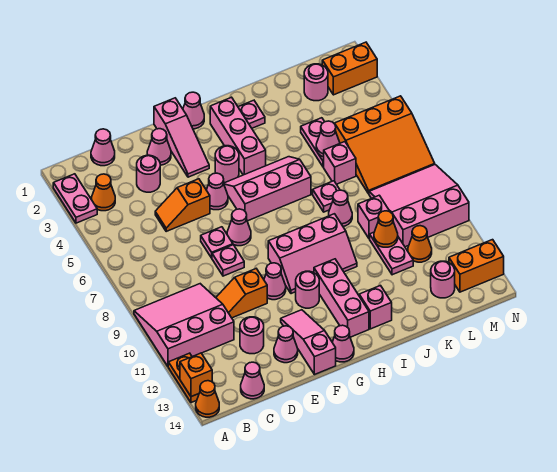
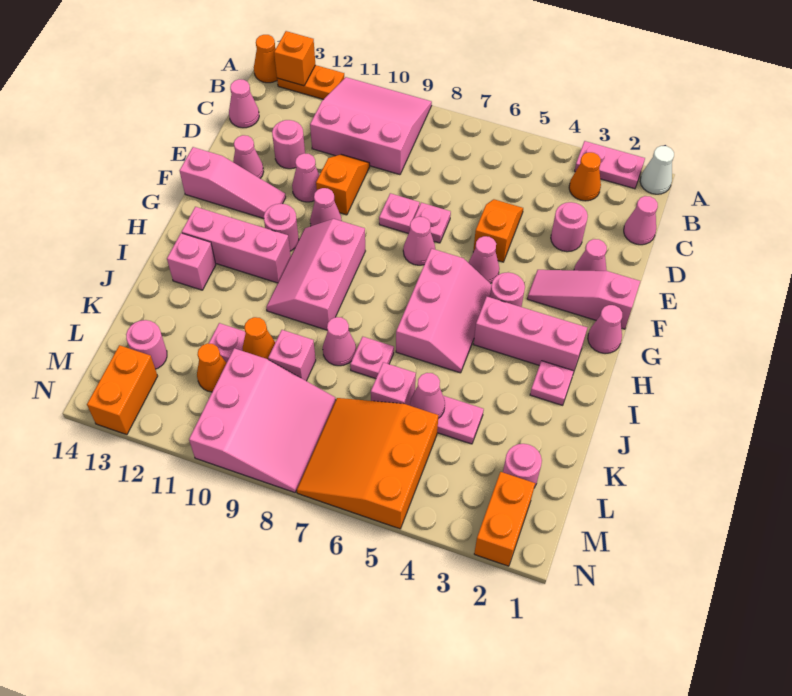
none -> white cone A1 level 1
pink slope A9:C11 level 1 top 11 -> pink slope A9:C11 level 1 top C
pink cone G14 level 1 -> pink cone E11 level 1

